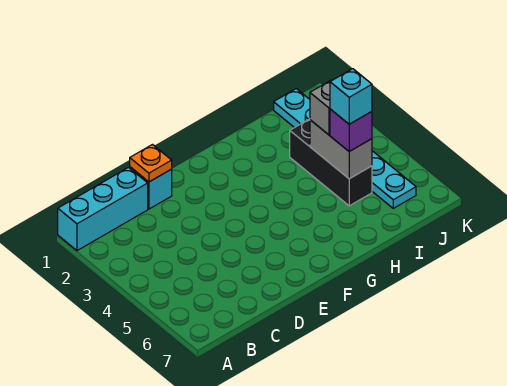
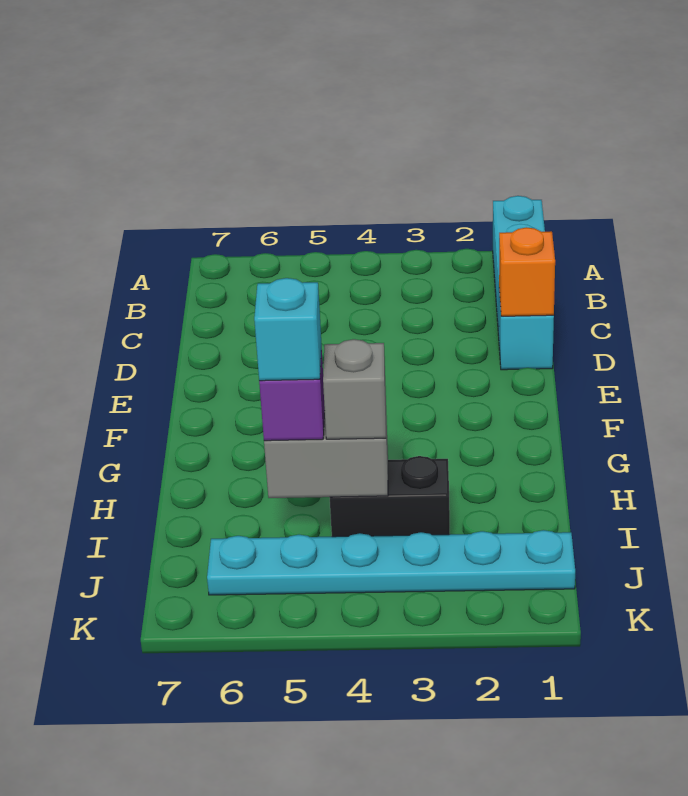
orange plate D1 level 2 -> orange brick D1 level 2
black brick I3:I5 level 1 -> black brick I3:I4 level 1

